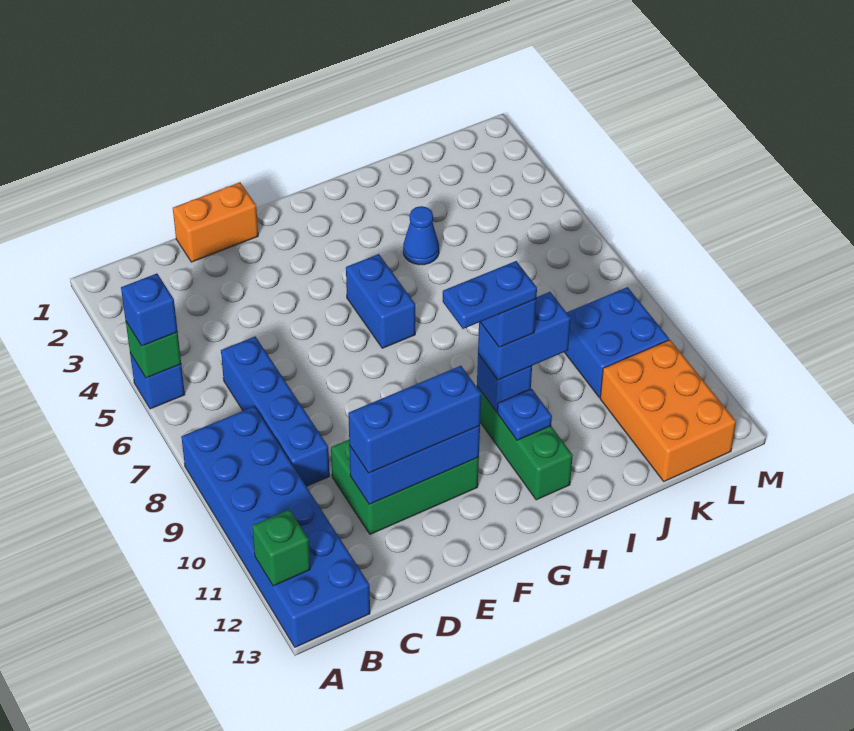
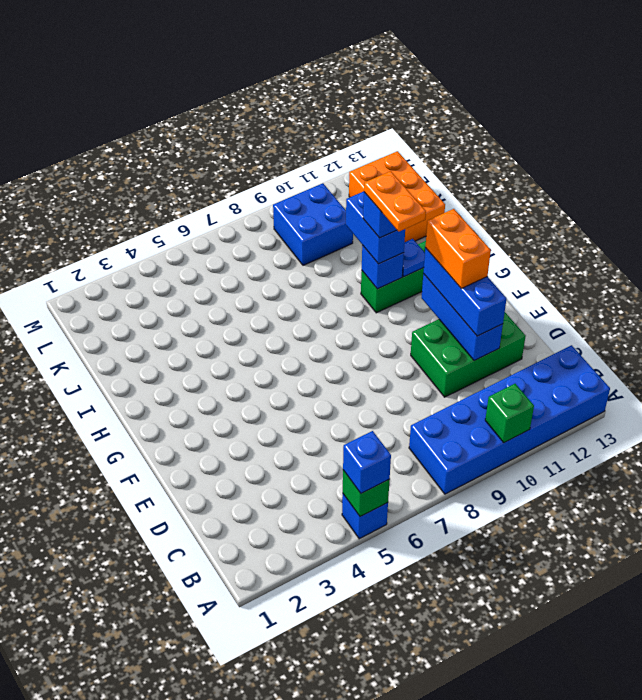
green brick A12 level 2 -> green brick A10 level 2
blue brick C6:C9 level 1 -> none
orange brick D1:E1 level 1 -> orange brick E11:F11 level 4
green brick D10:F11 level 1 -> green brick D10:E12 level 1
blue brick G5:G6 level 1 -> none
blue plate G10:H10 level 5 -> orange plate G10:H10 level 5
blue cone I4 level 1 -> none
orange brick K11:L13 level 1 -> orange brick J12:L13 level 1

